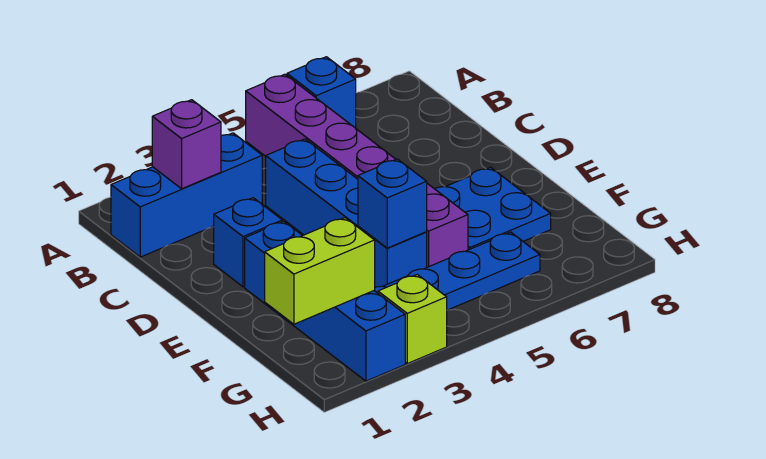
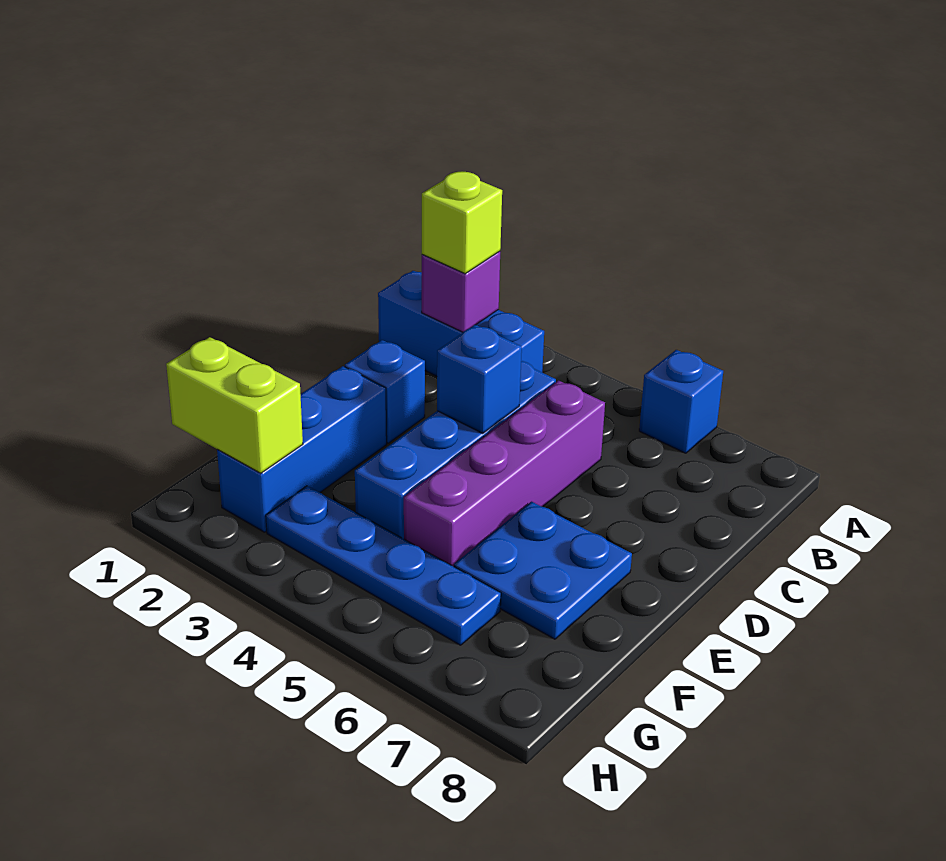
purple brick A5:F5 level 1 -> purple brick C5:F5 level 1
blue brick E2:H2 level 1 -> blue brick E2:G2 level 1
blue brick F4 level 2 -> blue brick D4 level 2
lime brick H3 level 1 -> lime brick B2 level 3

